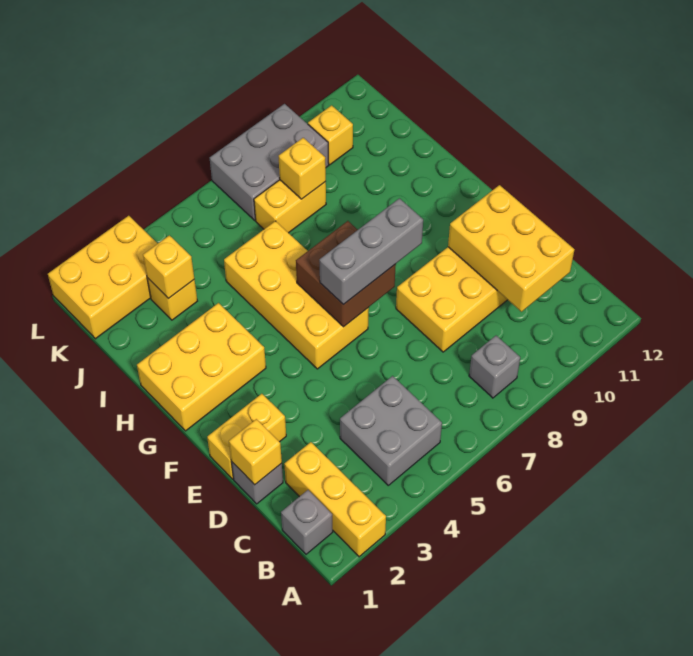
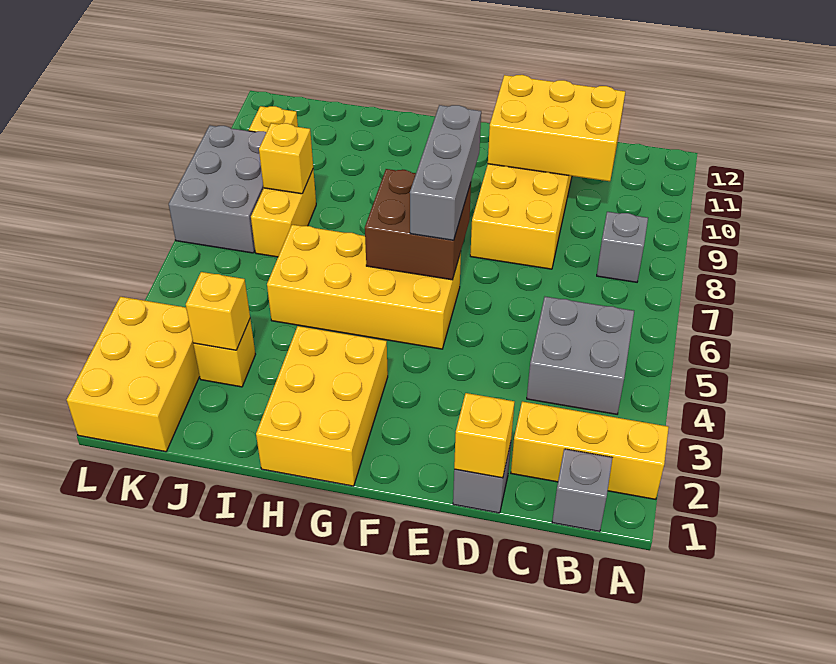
yellow brick E1:E2 level 1 -> none

